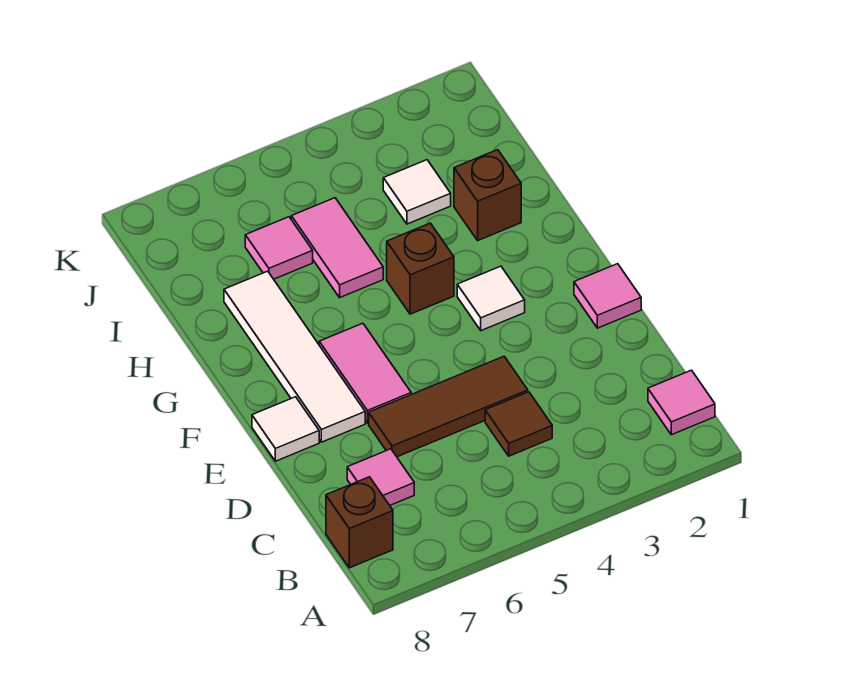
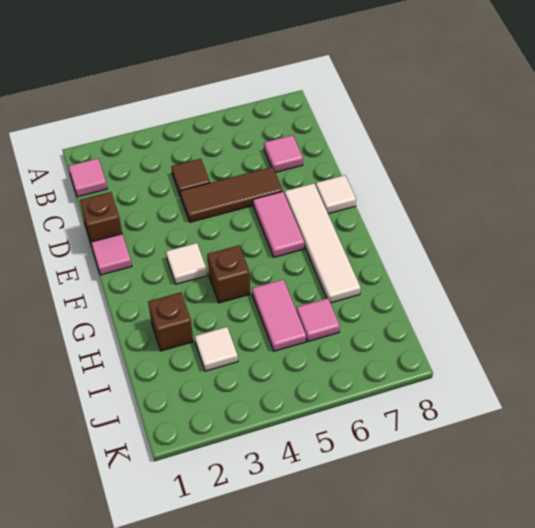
brown brick B8 level 1 -> brown brick D1 level 1

